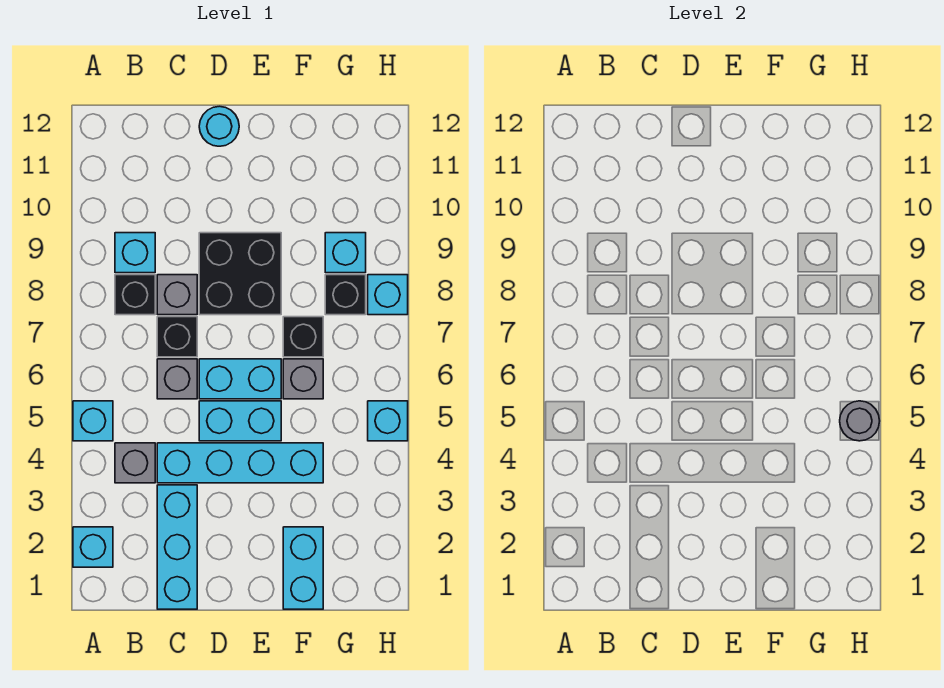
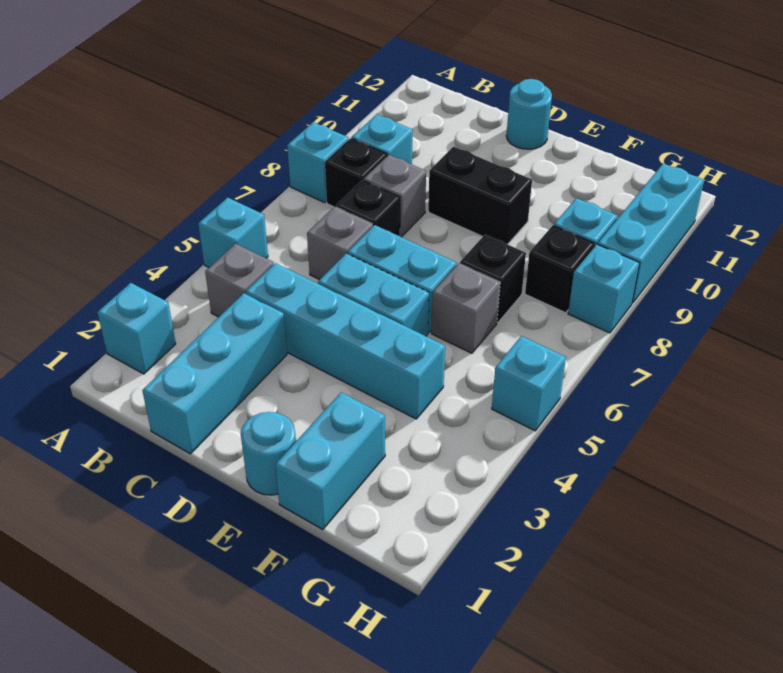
none -> cyan brick A8 level 1
black brick D8:E9 level 1 -> black brick D9:E9 level 1
none -> cyan round brick E1 level 1
grey round brick H5 level 2 -> none
none -> cyan brick H9:H11 level 1

